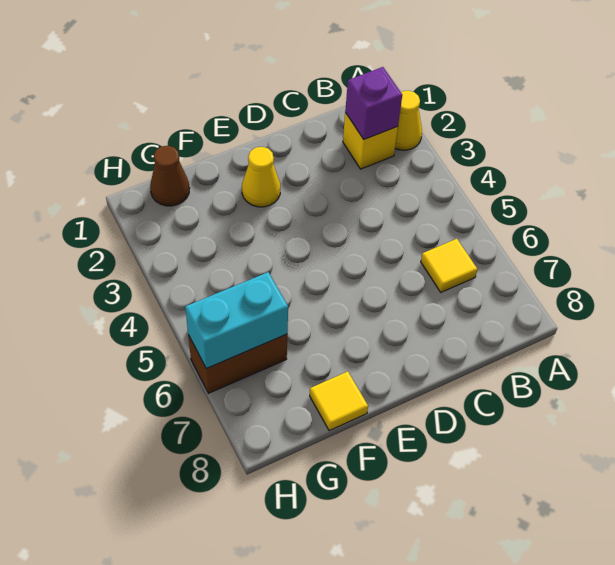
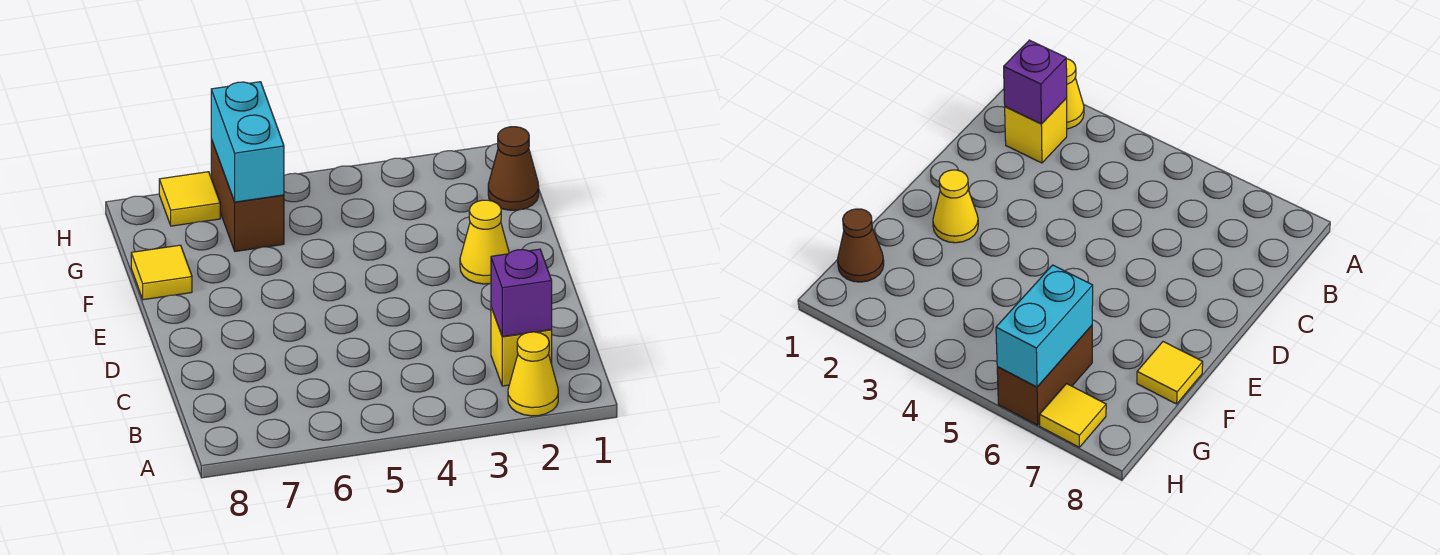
yellow tile B6 level 1 -> yellow tile H7 level 1

